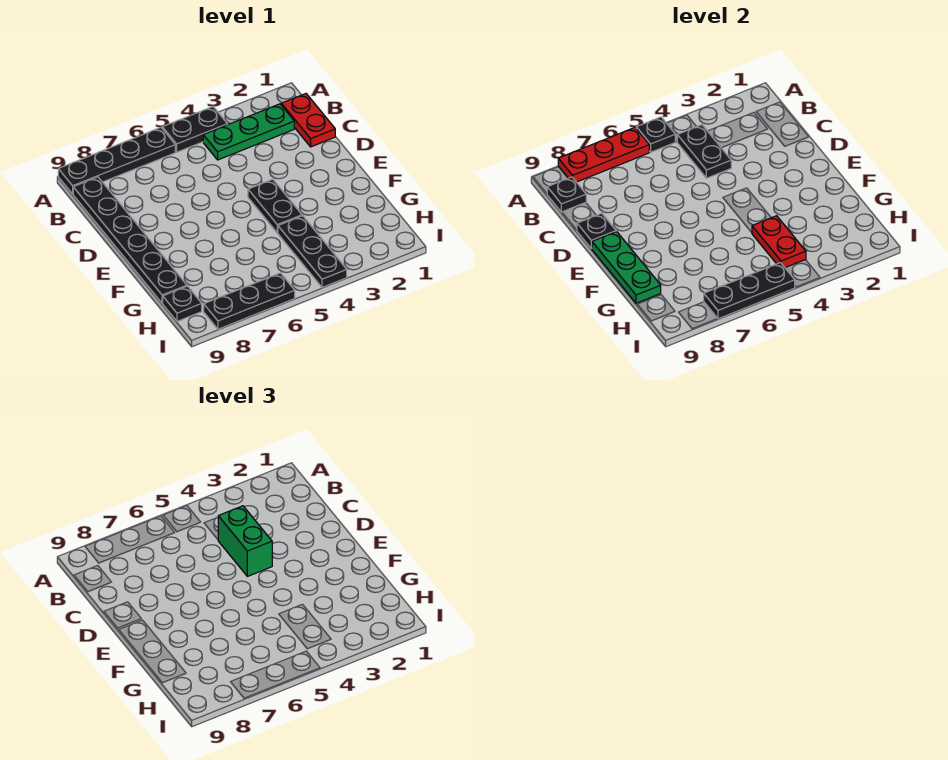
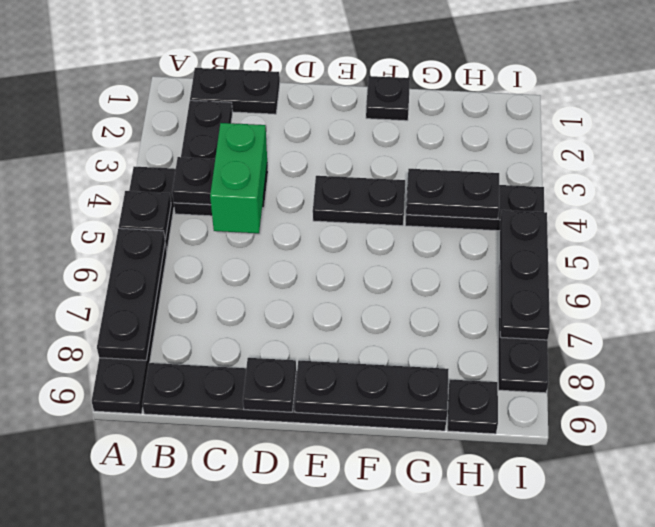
red plate A6:A8 level 2 -> black plate A6:A8 level 2
red plate B1:C1 level 1 -> black plate B1:C1 level 1
green plate B2:B4 level 1 -> black plate B2:B4 level 1
black plate B9 level 2 -> black plate F1 level 1
green brick C4:D4 level 3 -> green brick C4:C5 level 3
green plate E9:G9 level 2 -> black plate E9:G9 level 2
red plate G4:H4 level 2 -> black plate G4:H4 level 2

